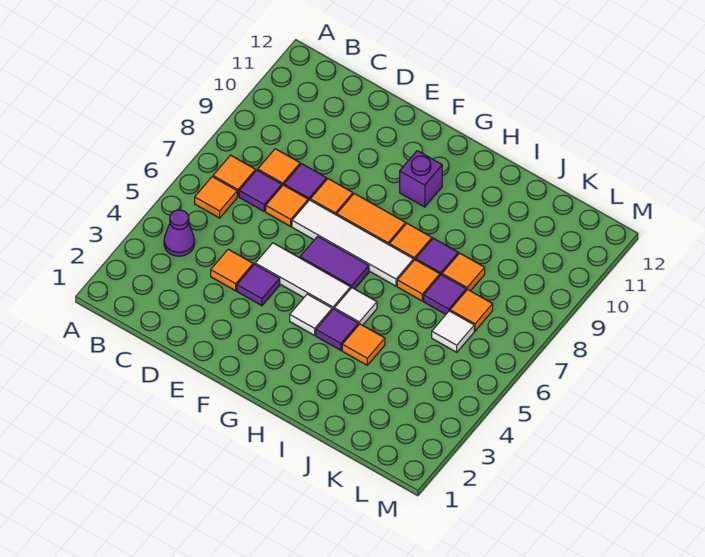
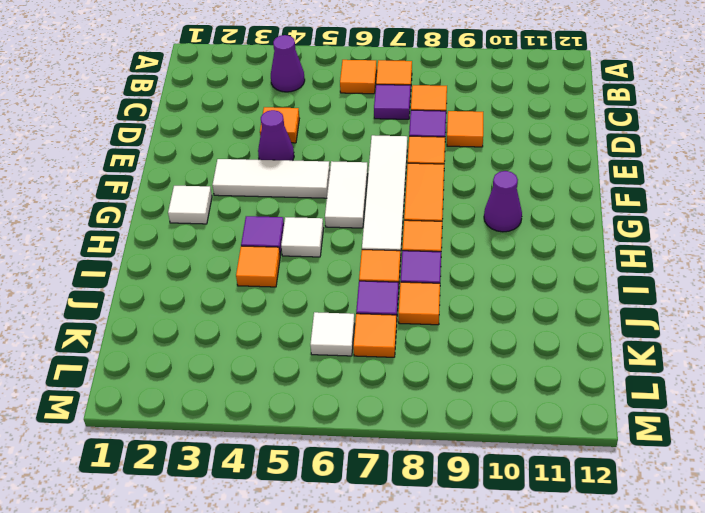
orange tile D7 level 1 -> orange tile D9 level 1
purple tile E4 level 1 -> purple cone E4 level 1
white tile E5:G5 level 1 -> white tile F3:F5 level 1
purple tile F6:G6 level 1 -> white tile F6:G6 level 1
white tile G4 level 1 -> white tile G2 level 1
purple brick G10 level 1 -> purple cone G10 level 1

